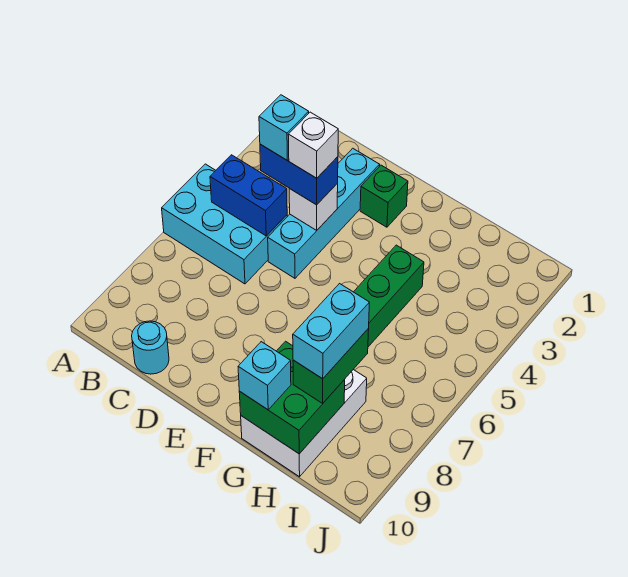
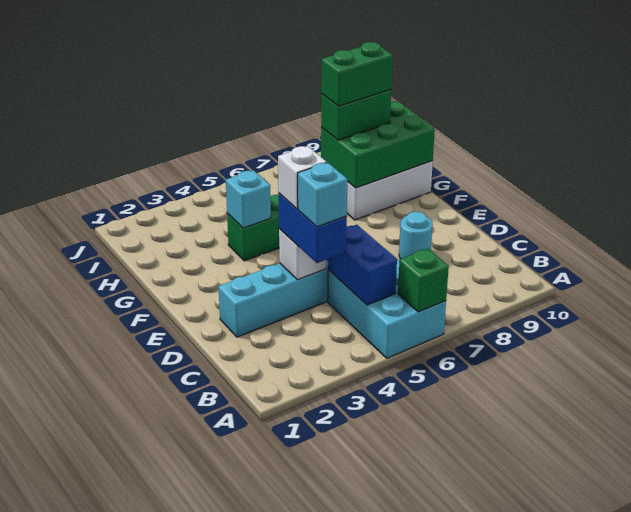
cyan round brick C10 level 1 -> cyan round brick D8 level 1
green brick E2 level 1 -> green brick A6 level 2
green brick G9:H10 level 2 -> green brick G8:H10 level 2
cyan brick G10 level 3 -> cyan brick G4 level 2
cyan brick H8:H9 level 4 -> green brick H8:H9 level 4

